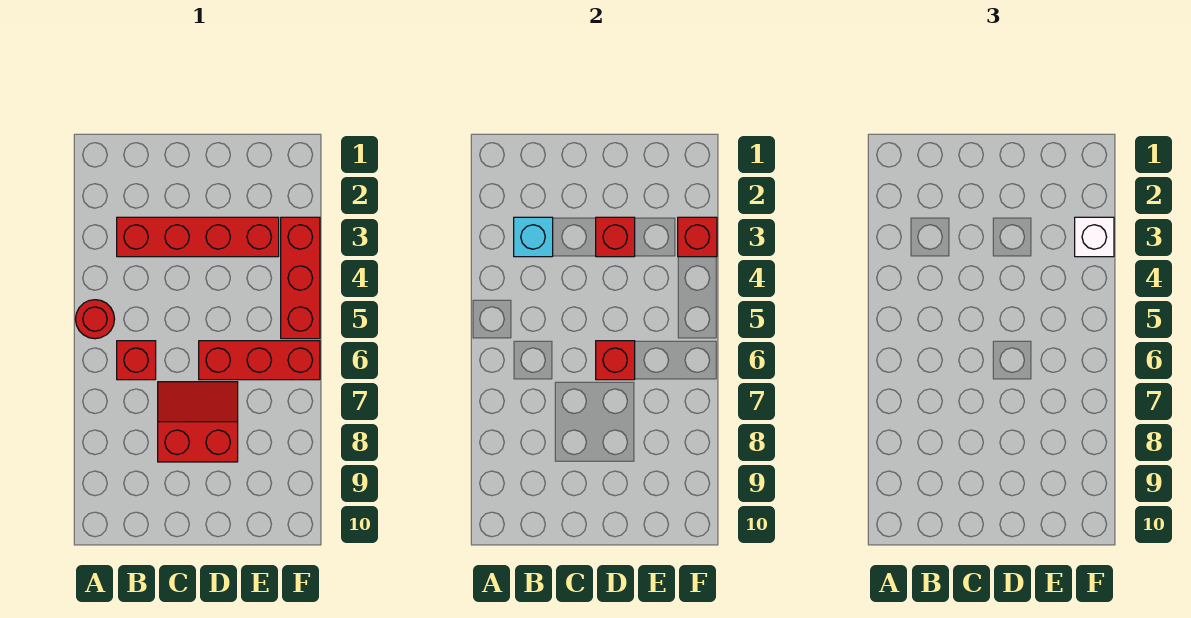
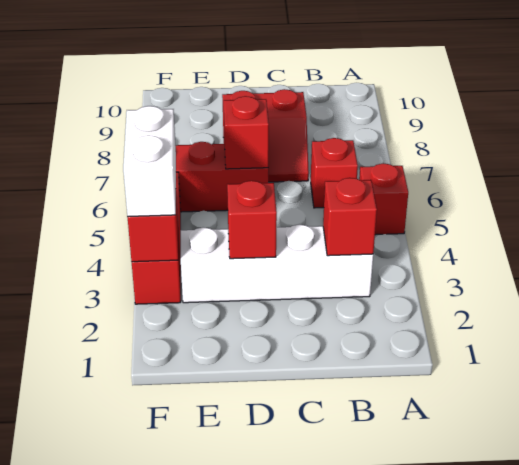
red round brick A5 level 1 -> red brick A5 level 1
red brick B3:E3 level 1 -> white brick B3:E3 level 1
cyan brick B3 level 2 -> red brick B3 level 2
white brick F3 level 3 -> white brick F3:F4 level 3

